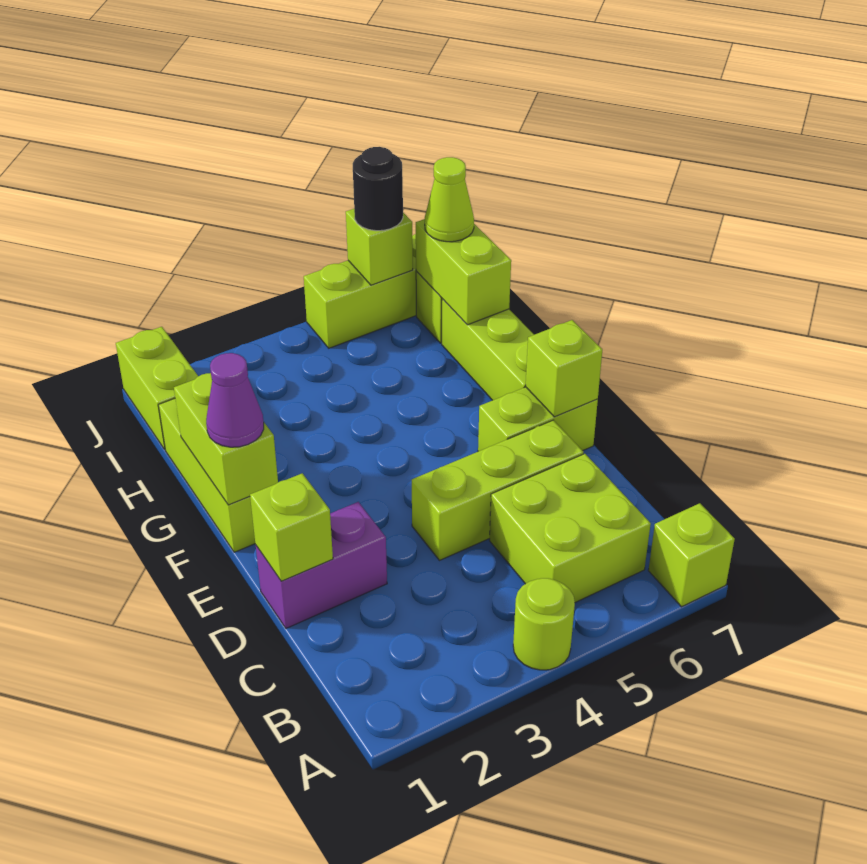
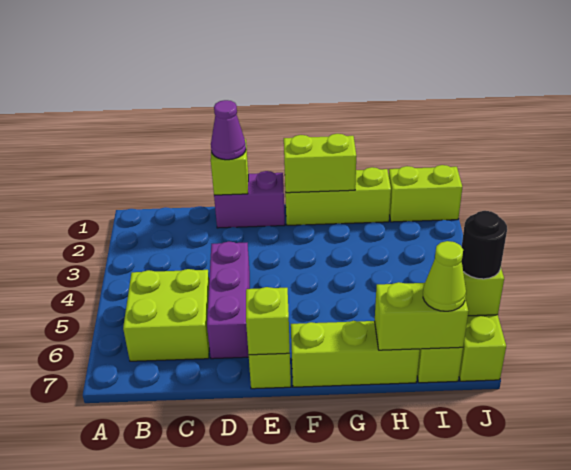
lime round brick A4 level 1 -> none
lime brick A7 level 1 -> none
purple brick D1:D2 level 1 -> purple brick D1:E1 level 1
lime brick D4:D6 level 1 -> purple brick D4:D6 level 1
purple cone F1 level 3 -> purple cone D1 level 3

